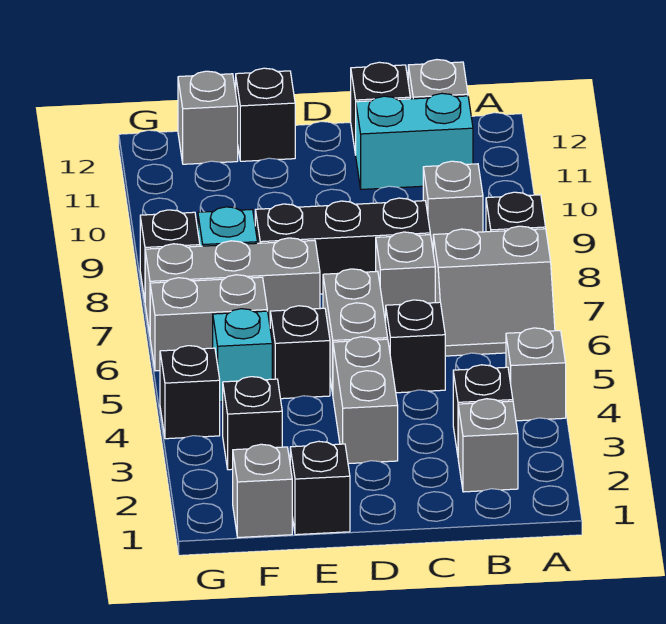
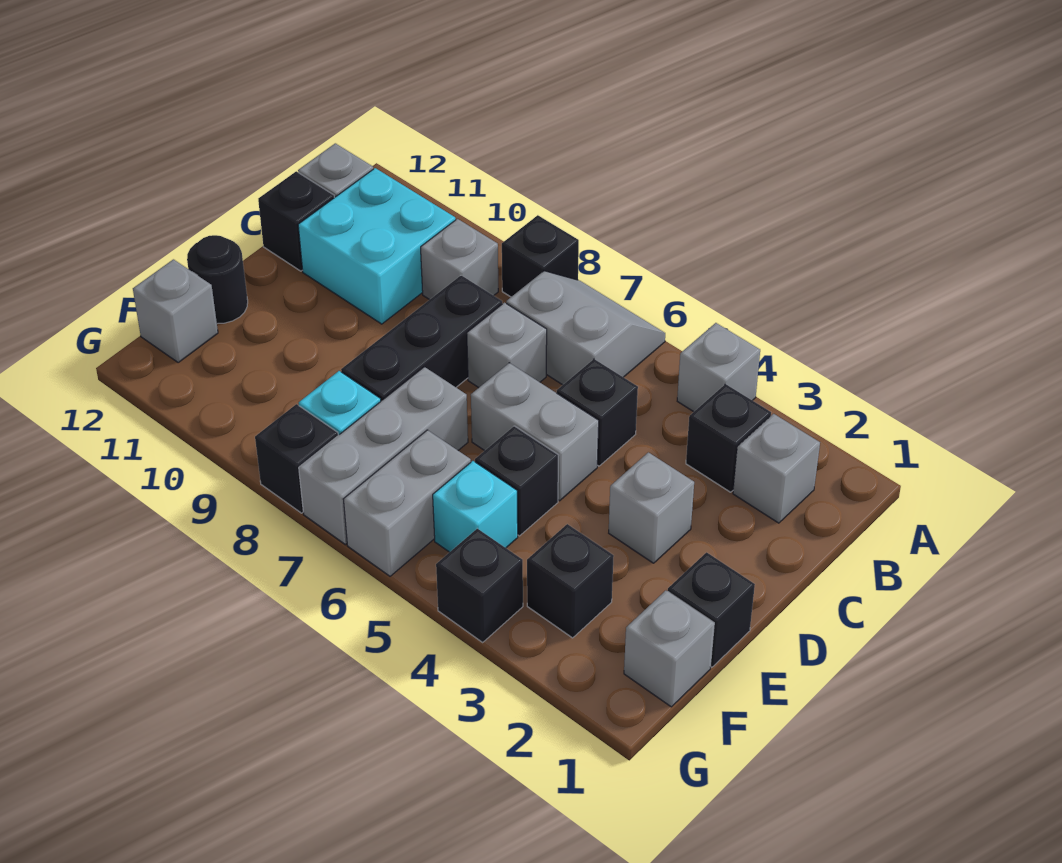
grey slope A6:B7 level 1 top 7 -> grey slope A6:B7 level 1 top B
cyan brick B11:C11 level 1 -> cyan brick B10:C11 level 1
grey brick D3:D4 level 1 -> grey brick D3 level 1
black brick E12 level 1 -> black round brick E12 level 1

